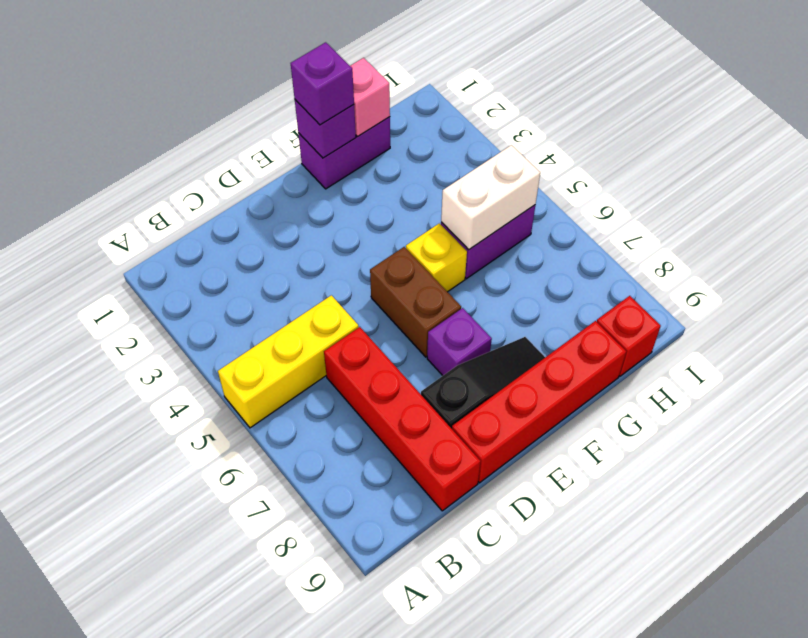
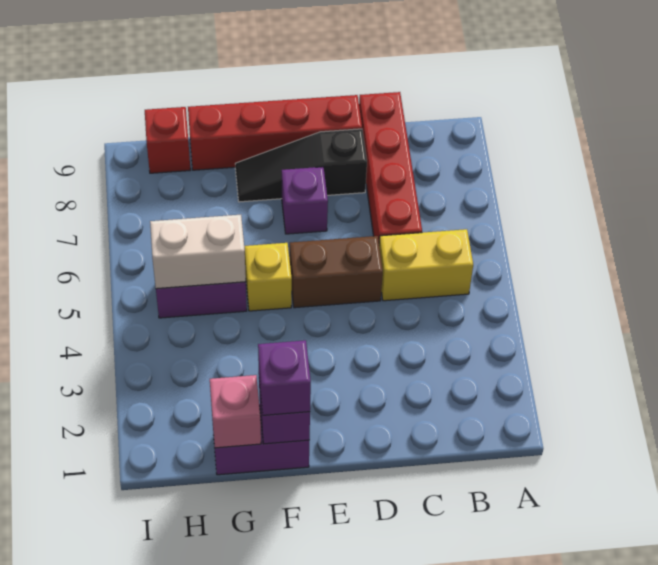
yellow brick A5:C5 level 1 -> yellow brick B5:C5 level 1
brown brick E5:E6 level 1 -> brown brick D5:E5 level 1

